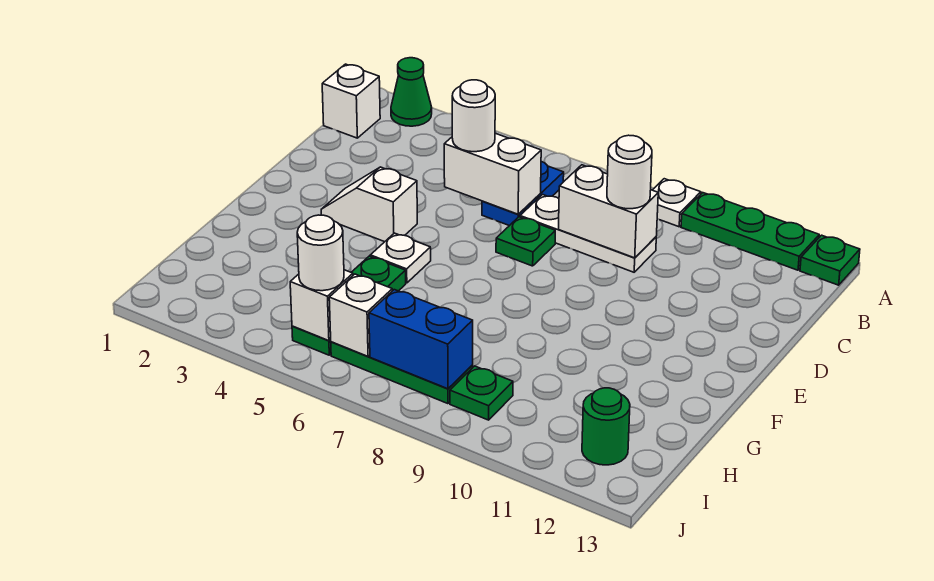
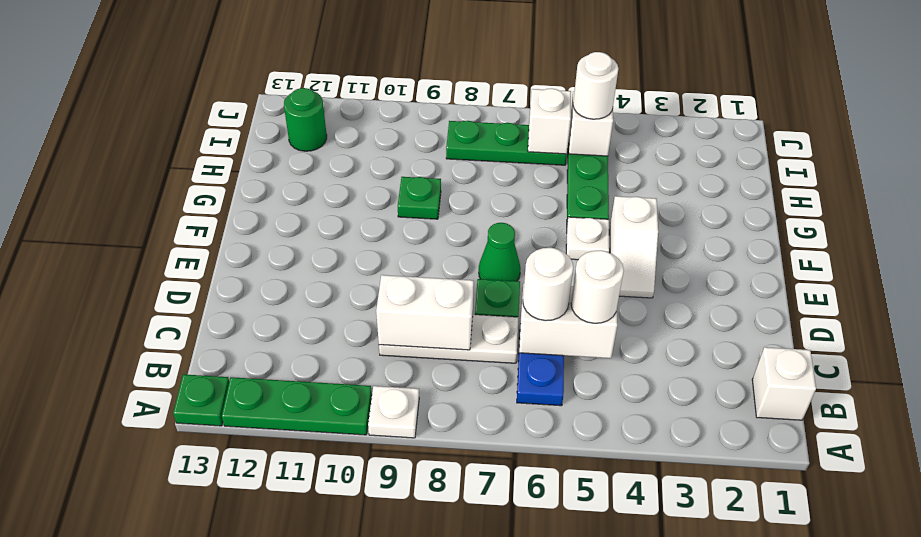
green cone A2 level 1 -> green cone E7 level 1
white round brick C9 level 3 -> white round brick C6 level 3
white slope E3:E4 level 1 top 4 -> white slope E4:F4 level 1 top F
blue brick I7:I8 level 2 -> none
green plate I9 level 1 -> green plate G9 level 1

